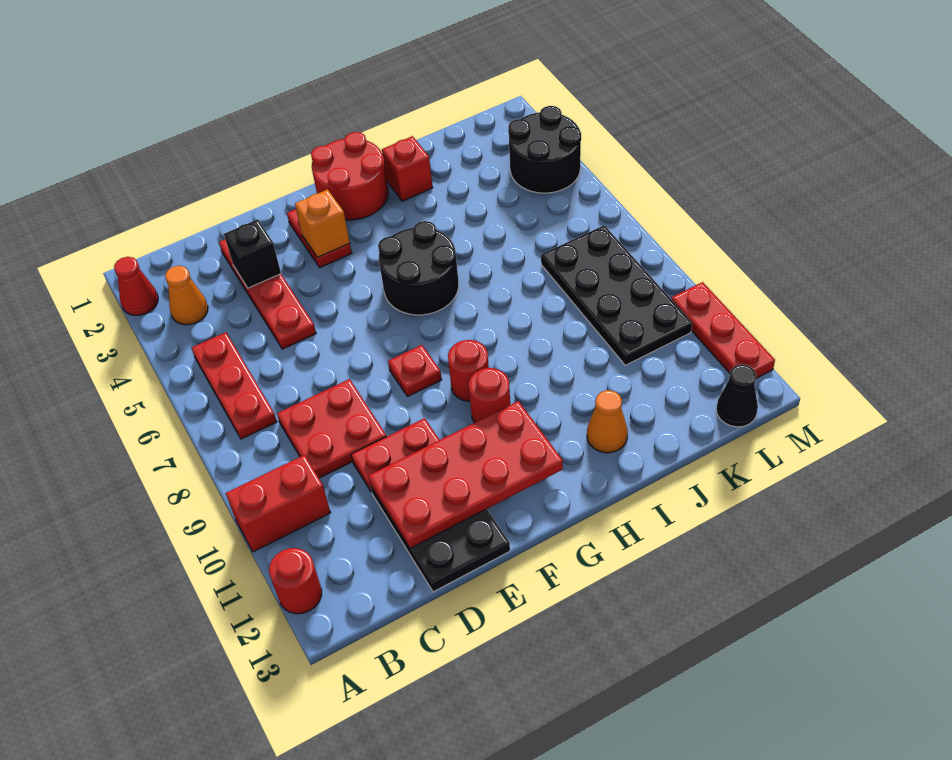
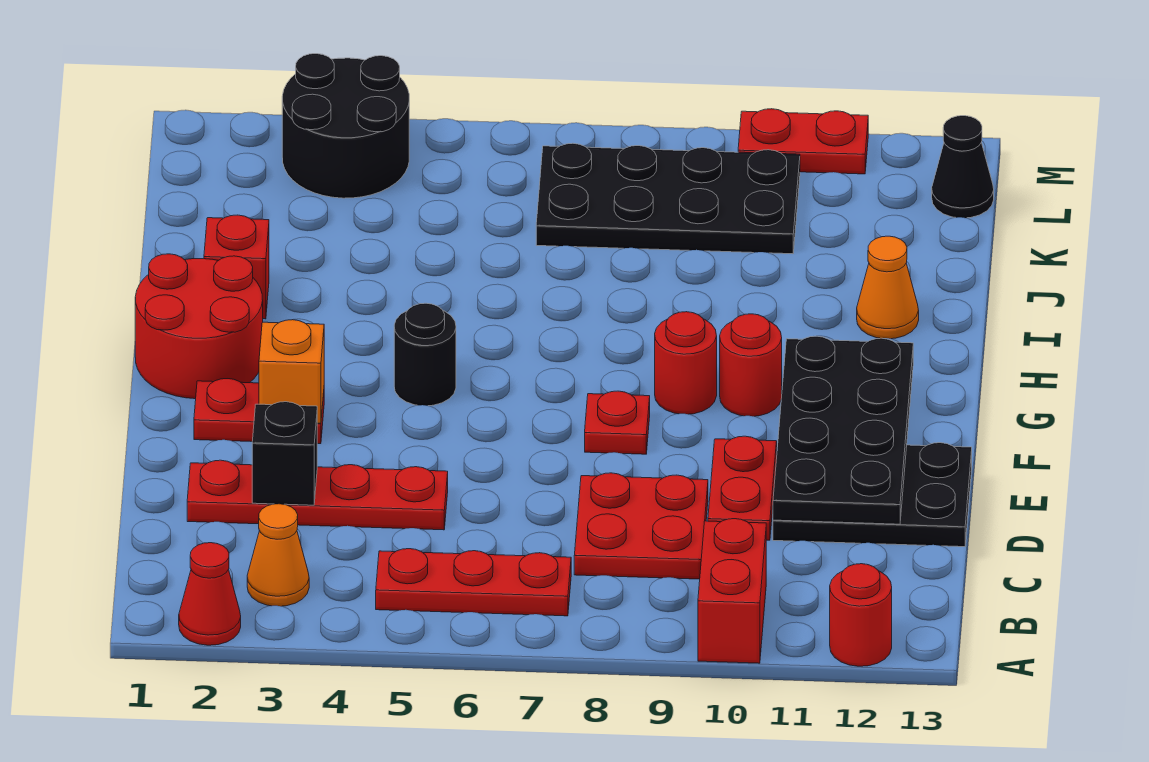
red plate D11:G12 level 2 -> black plate D11:G12 level 2
black round brick G5:H6 level 1 -> black round brick G5 level 1
red plate M10:M12 level 1 -> red plate M10:M11 level 1

